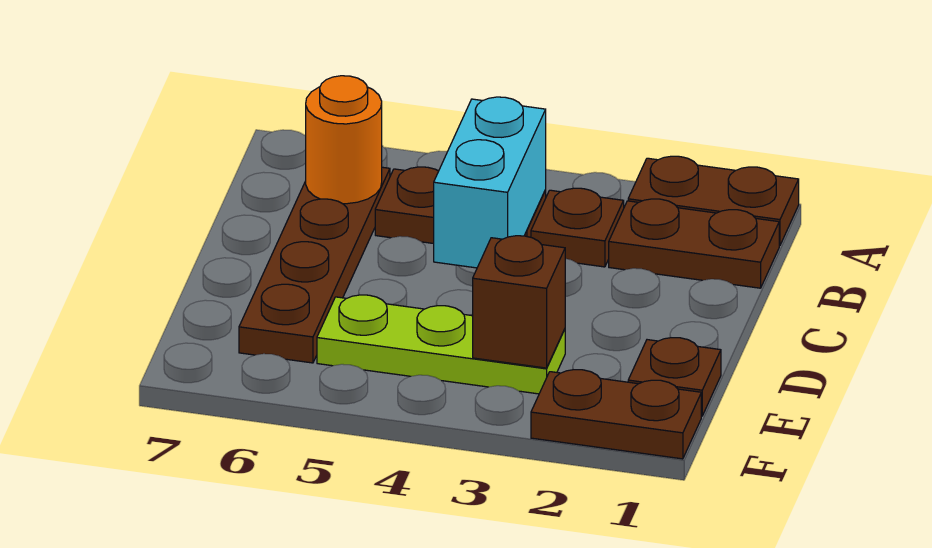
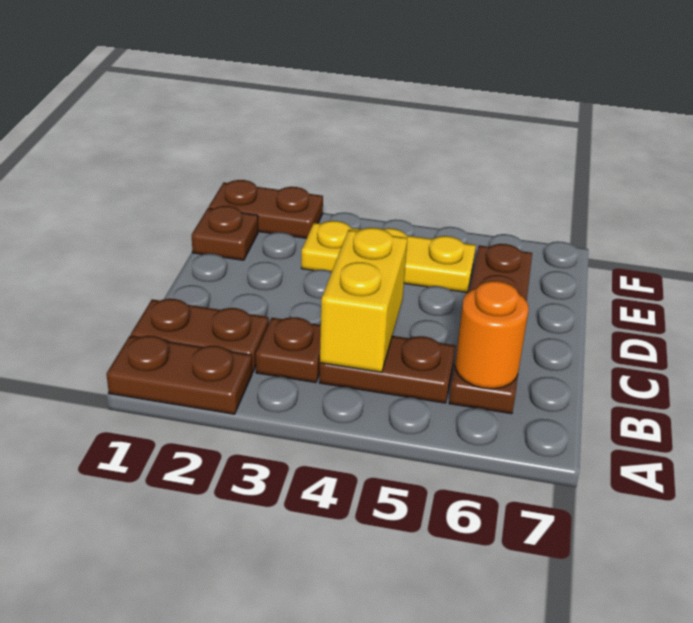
cyan brick B4:C4 level 2 -> yellow brick B4:C4 level 2
lime plate E3:E5 level 1 -> yellow plate E3:E5 level 1
brown brick E3 level 2 -> none

